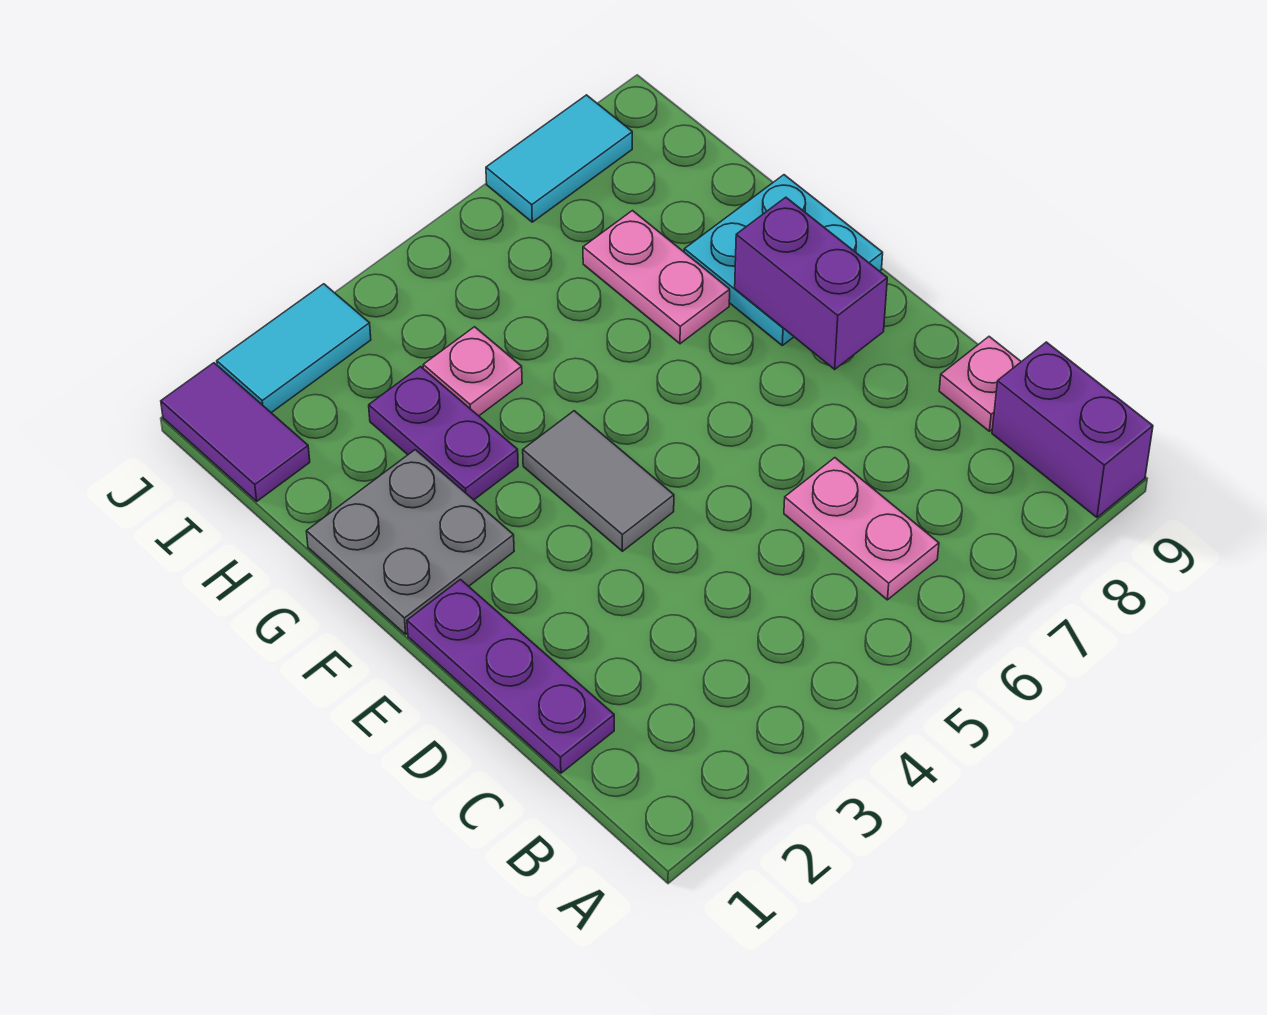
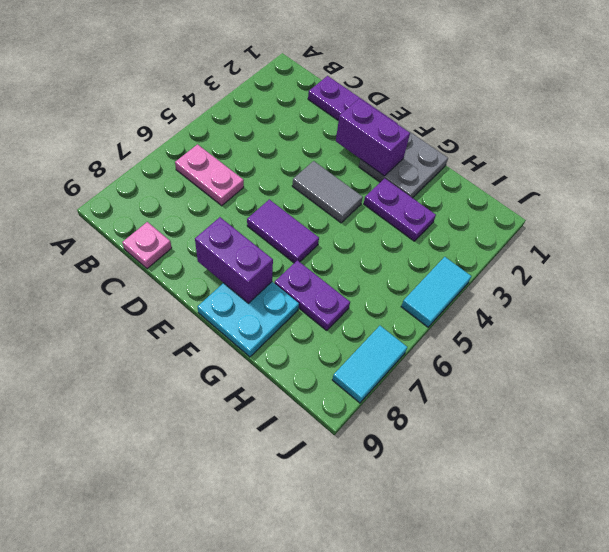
purple brick A9:B9 level 1 -> purple brick E2:F2 level 2
pink plate G7:H7 level 1 -> purple plate G7:H7 level 1
pink plate H4 level 1 -> none
purple tile I1:J1 level 1 -> purple tile E6:F6 level 1
cyan tile J2:J3 level 1 -> cyan tile J4:J5 level 1

